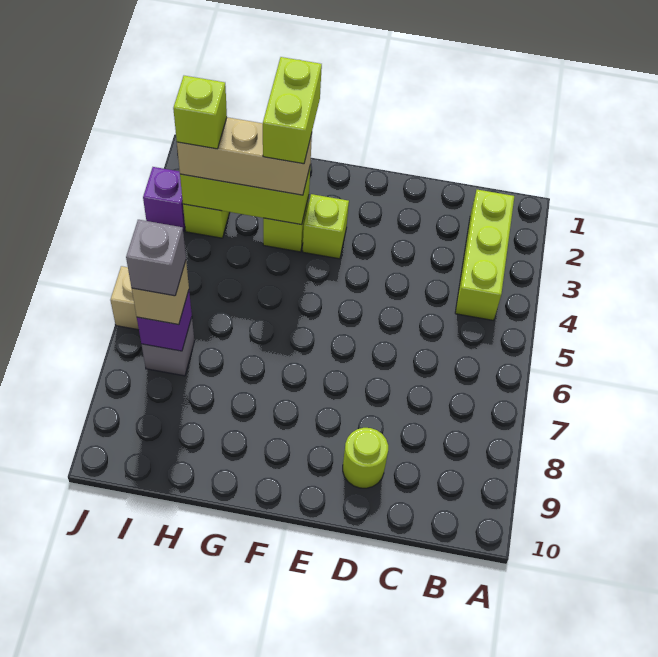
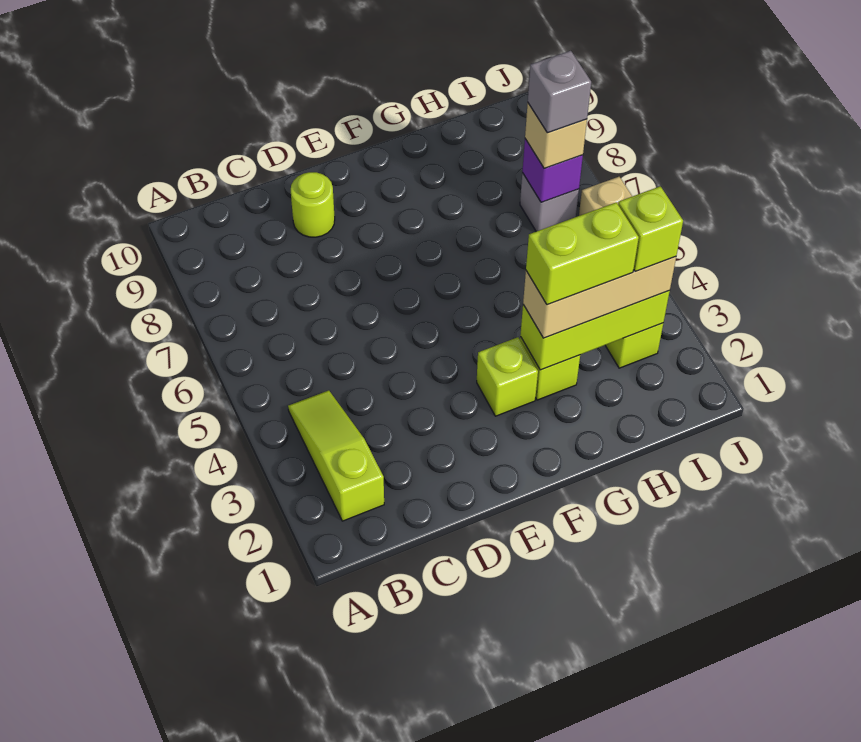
lime brick B2:B4 level 1 -> lime slope B2:B4 level 1 top 2
lime brick G2:G3 level 4 -> lime brick G3:H3 level 4
purple brick J3 level 1 -> none

